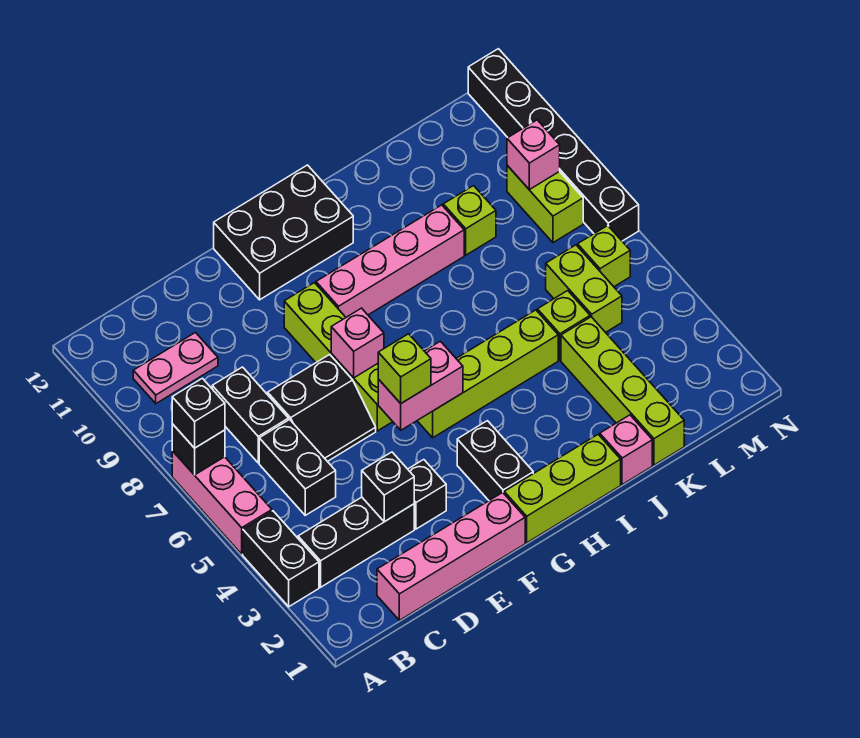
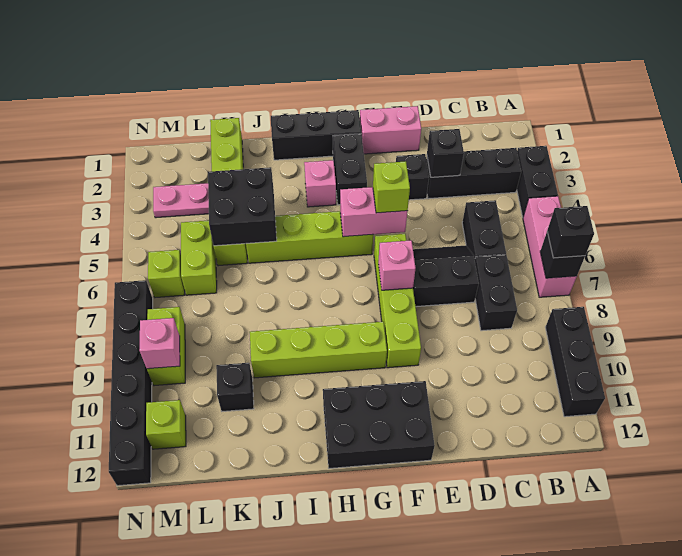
none -> black brick A9:A11 level 1
pink plate B10:C10 level 1 -> pink plate L3:M3 level 1
pink brick C1:F1 level 1 -> pink brick E1:F1 level 1
lime brick G1:I1 level 1 -> black brick G1:I1 level 1
pink brick G9:J9 level 1 -> lime brick G9:J9 level 1
pink brick J1 level 1 -> pink brick H3 level 1
none -> black brick J4:K5 level 2
lime brick K9 level 1 -> lime brick M11 level 1
none -> black brick K10 level 1

